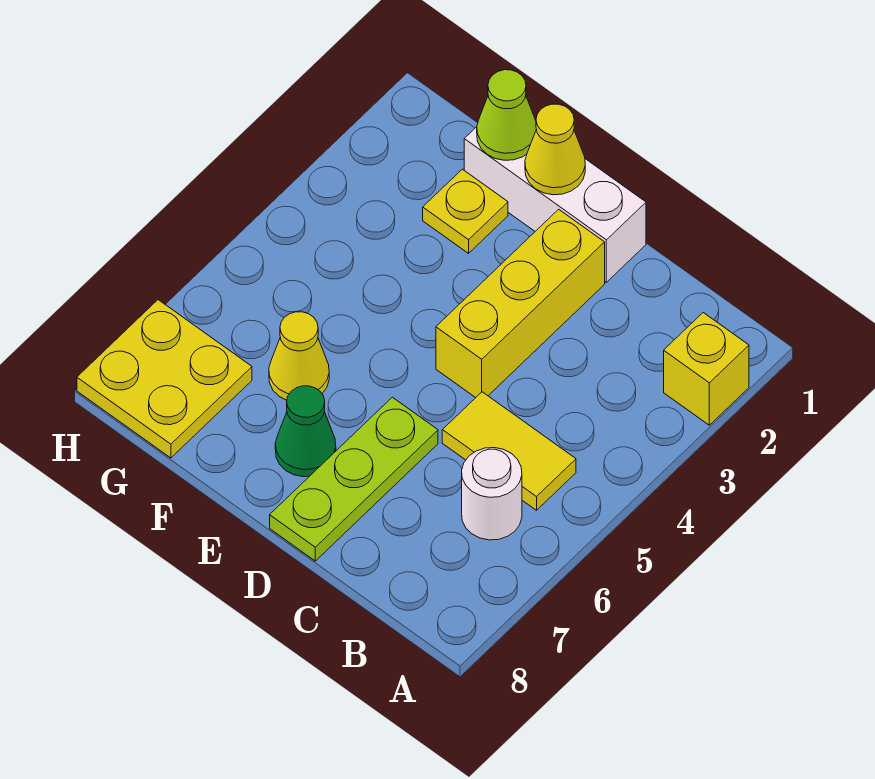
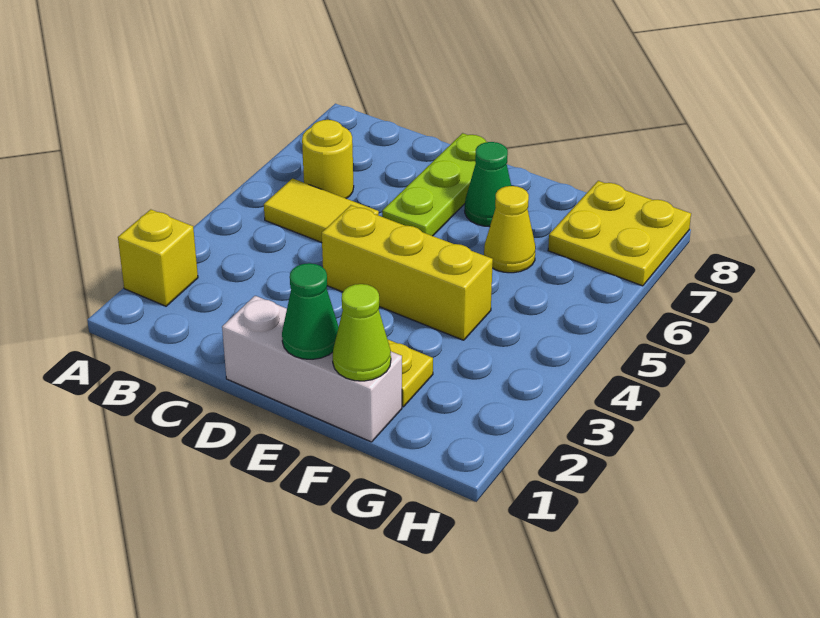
white round brick B6 level 1 -> yellow round brick B6 level 1
yellow brick D2:D4 level 1 -> yellow brick D4:F4 level 1
yellow cone E1 level 2 -> green cone E1 level 2

